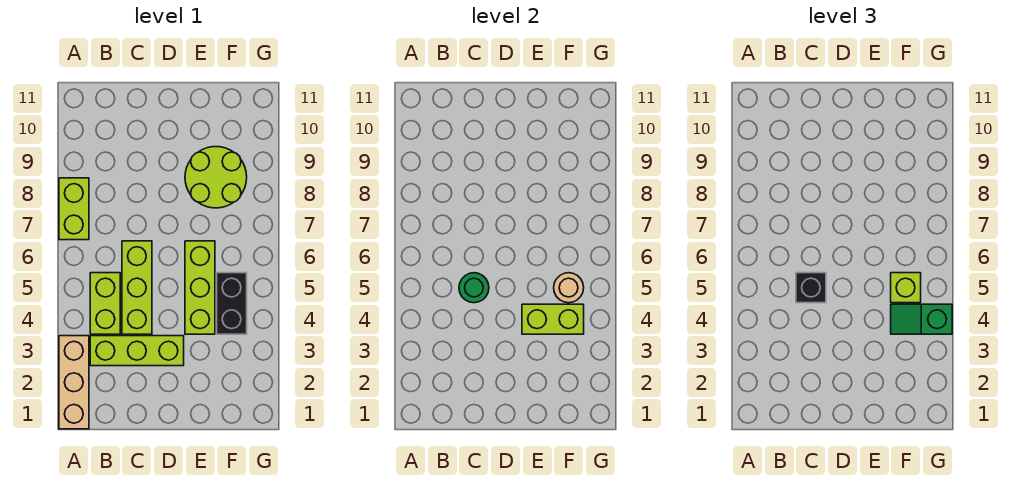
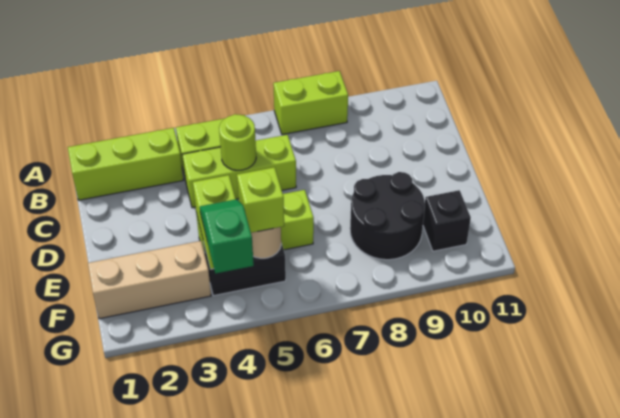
tan brick A1:A3 level 1 -> tan brick F1:F3 level 1
lime brick B3:D3 level 1 -> lime brick B1:B3 level 1
green round brick C5 level 2 -> lime round brick C5 level 2
black brick C5 level 3 -> black brick F10 level 1
lime round brick E8:F9 level 1 -> black round brick E8:F9 level 1

